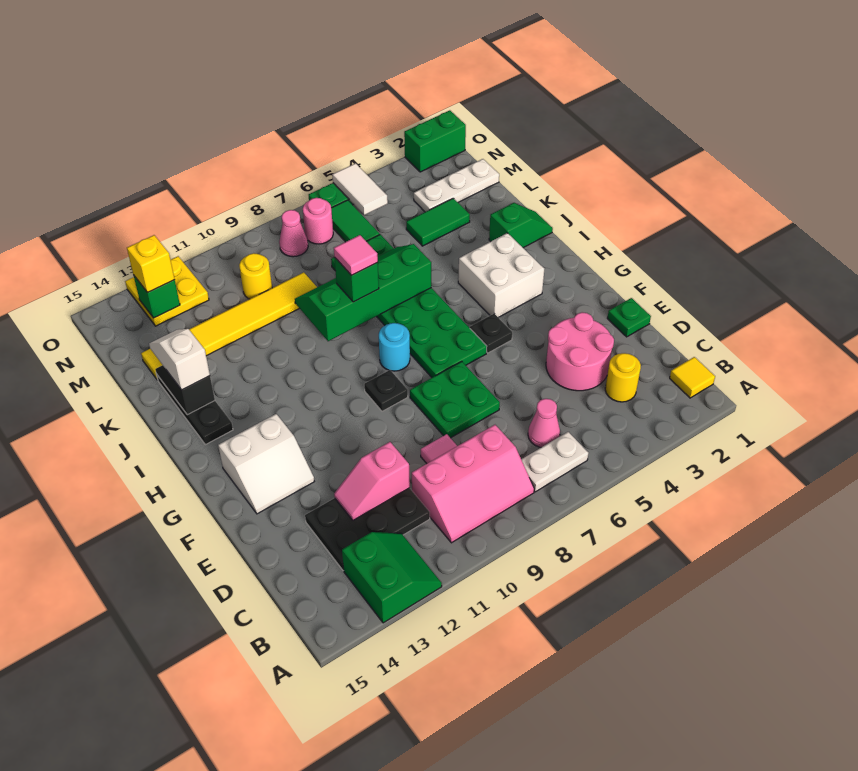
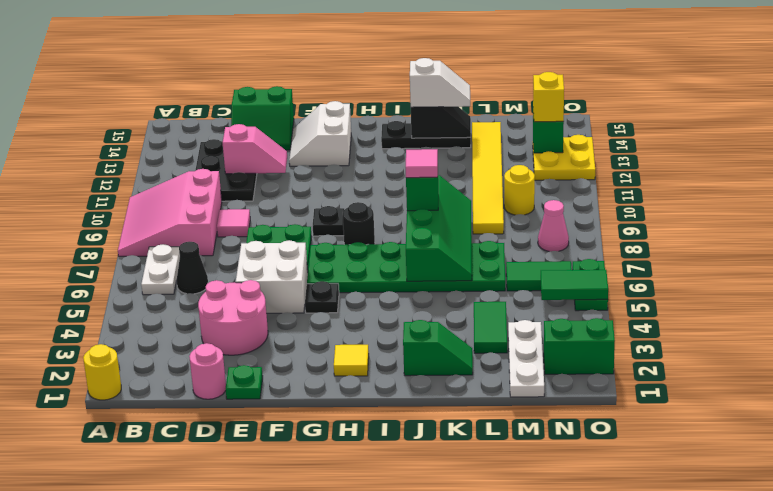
green slope A12:B13 level 1 top 13 -> green slope D14:E15 level 1 top 15
yellow tile B1 level 1 -> yellow tile H2 level 1
pink slope B8:C10 level 1 top C -> pink slope A8:C10 level 1 top C
yellow round brick C3 level 1 -> yellow round brick A1 level 1
pink cone C6 level 1 -> black cone C6 level 1
pink slope D11:D12 level 2 top 11 -> pink slope D12:E12 level 2 top D
white brick H3:I4 level 1 -> white brick E5:F6 level 1
cyan round brick H8 level 1 -> black round brick H8 level 1
green slope J1:J2 level 1 top 2 -> green slope J2:K2 level 1 top J
white tile N5:O5 level 2 -> green tile N5:O5 level 2
pink round brick N7 level 1 -> pink round brick D1 level 1
green brick O1:O2 level 1 -> green brick N2:O2 level 1

